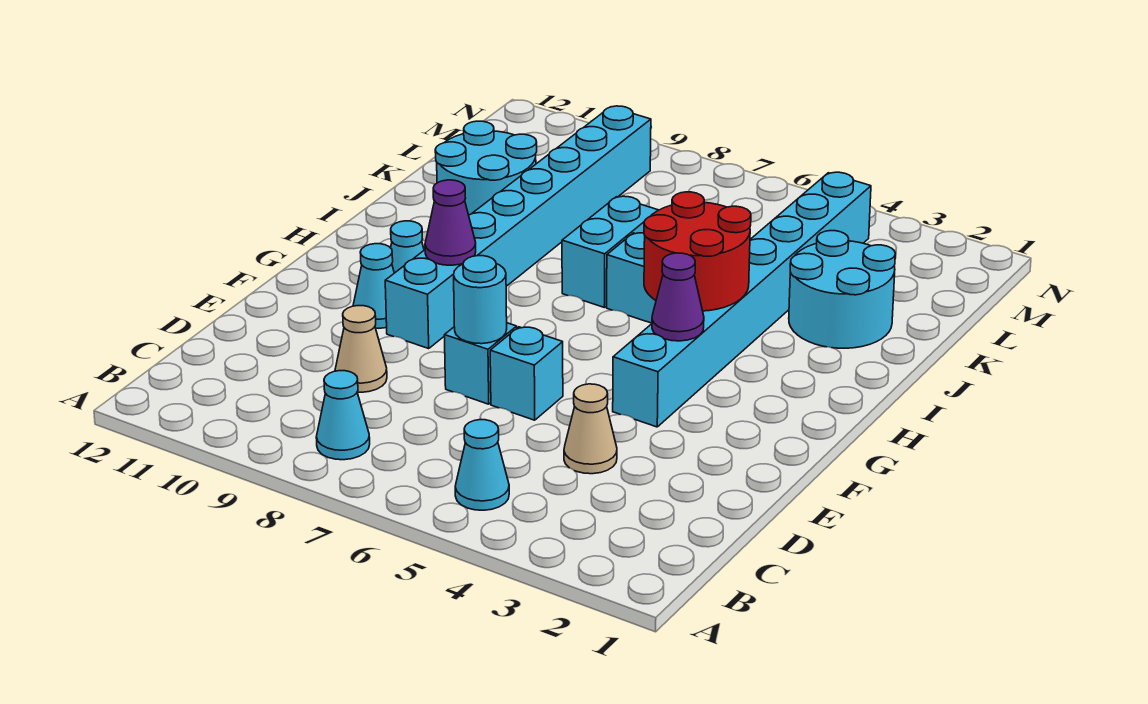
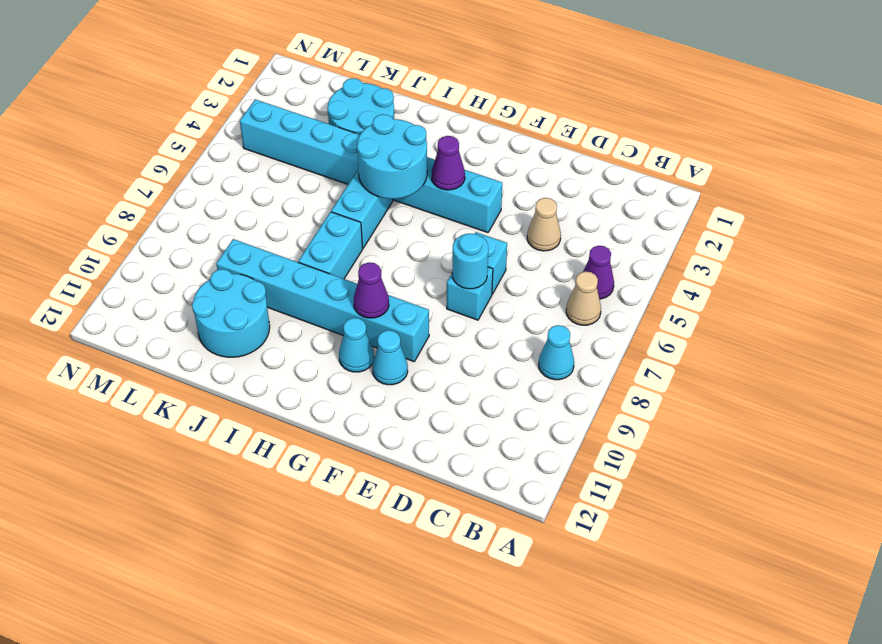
cyan cone B5 level 1 -> purple cone B5 level 1
tan cone D9 level 1 -> tan cone B6 level 1
cyan brick F9:M9 level 1 -> cyan brick F9:K9 level 1
red round brick H4:I5 level 2 -> cyan round brick H4:I5 level 2
cyan brick I7:J7 level 1 -> cyan brick I7:I8 level 1

